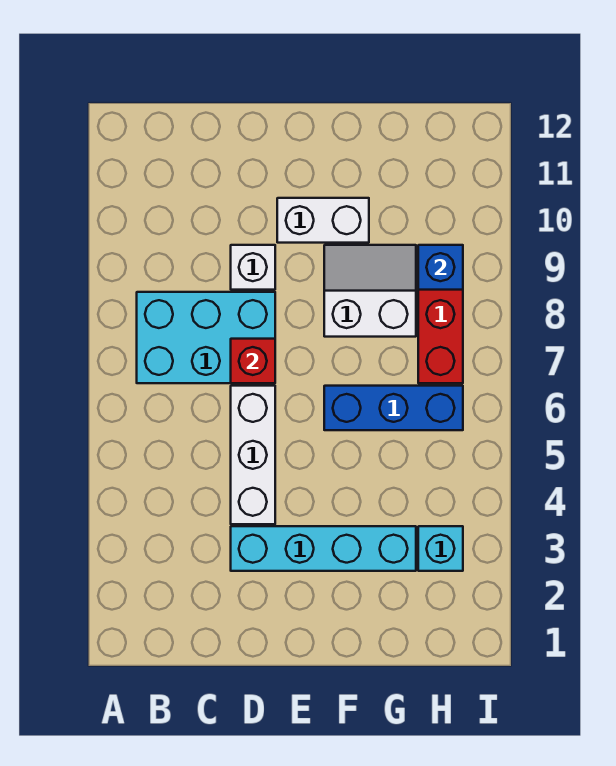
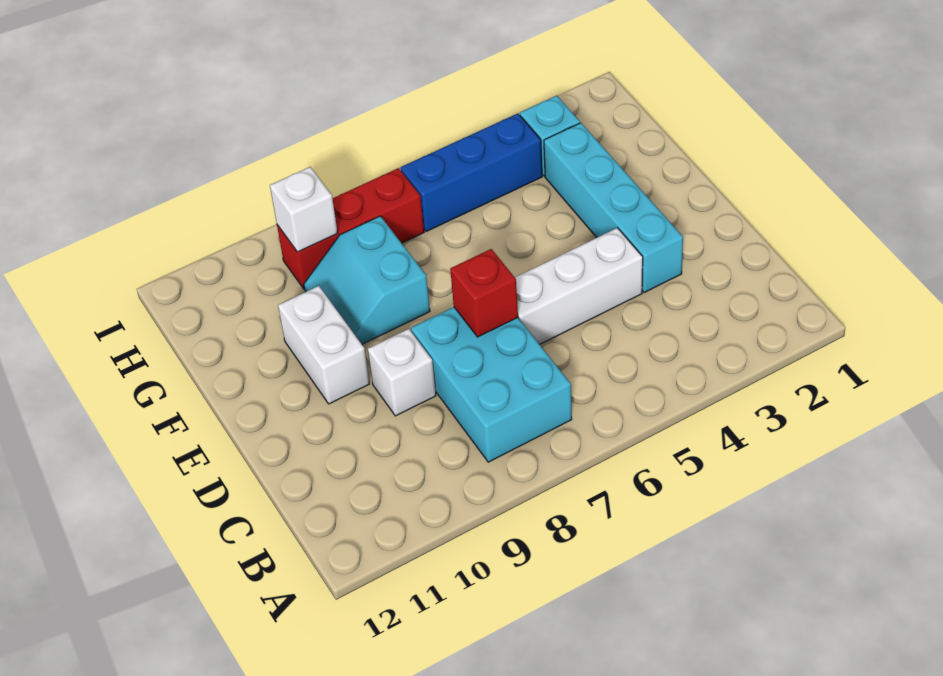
blue brick F6:H6 level 1 -> blue brick H4:H6 level 1
white slope F8:G9 level 1 top 8 -> cyan slope F8:G9 level 1 top 8
blue brick H9 level 2 -> white brick H9 level 2

